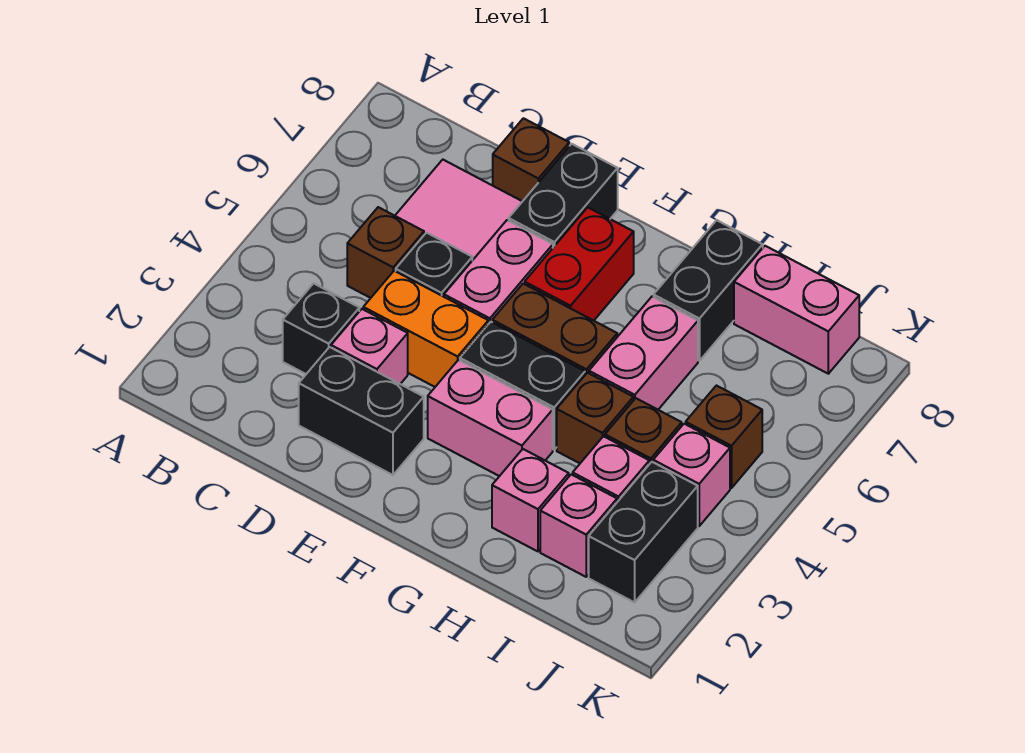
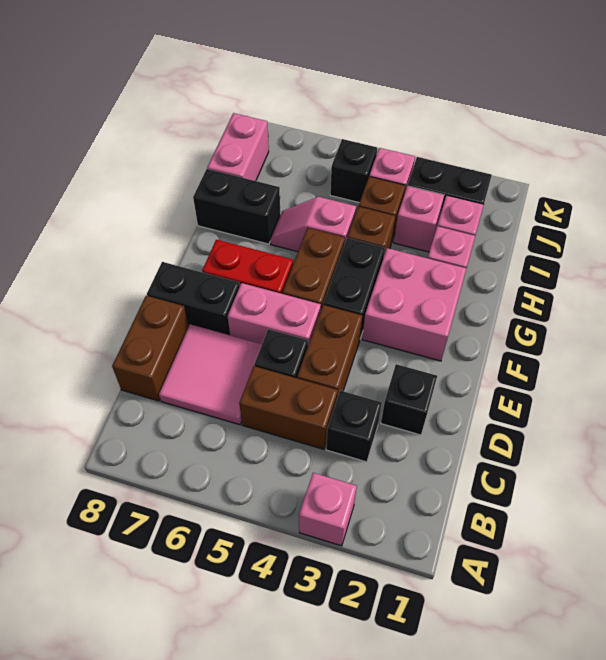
brown brick C5 level 1 -> brown brick C4:C5 level 1
black brick D2:E2 level 1 -> black brick D2 level 1
pink brick D3 level 1 -> pink brick A3 level 1
orange brick D4:E4 level 1 -> brown brick D4:E4 level 1
brown brick D8 level 1 -> brown brick C8:D8 level 1
pink brick F3:G3 level 1 -> pink brick F2:G3 level 1
pink brick H5:H6 level 1 -> pink slope H5:H6 level 1 top 5
brown brick J5 level 1 -> black brick J5 level 1

